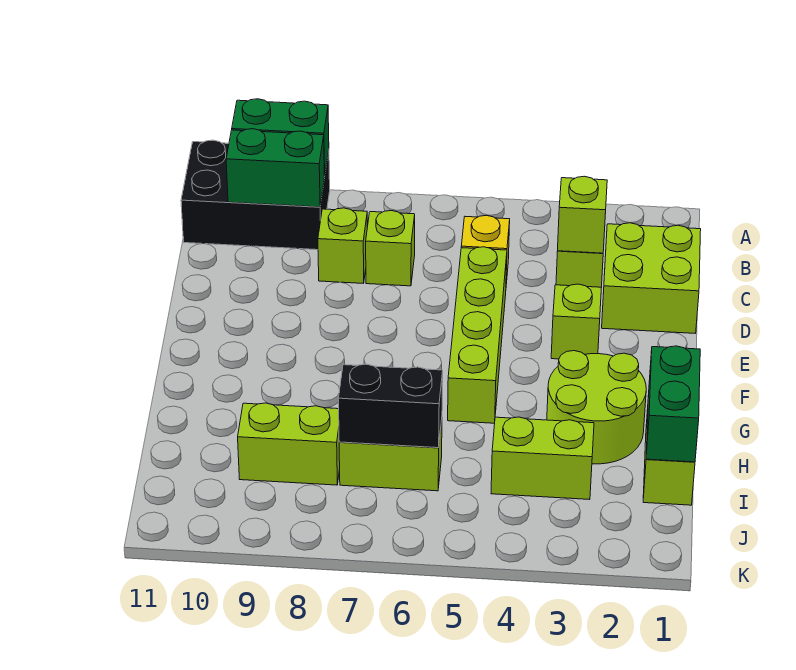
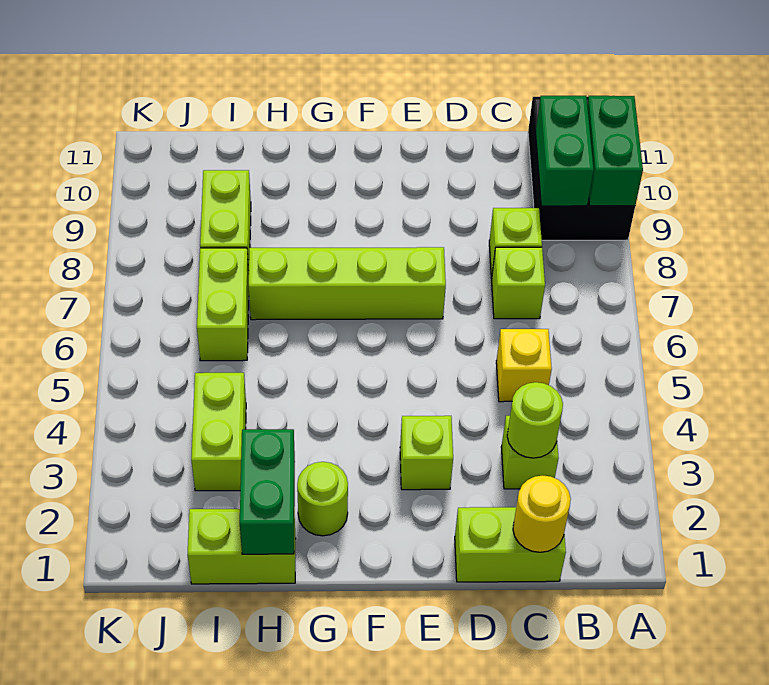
lime brick C1:D2 level 1 -> lime brick C1:D1 level 1
none -> yellow round brick C1 level 2
lime brick C3 level 2 -> lime round brick C3 level 2
lime brick D5:G5 level 1 -> lime brick E7:H7 level 1
lime round brick G2:H3 level 1 -> lime round brick G2 level 1
green brick H1:I1 level 2 -> green brick H1:H2 level 2
black brick I6:I7 level 2 -> none

